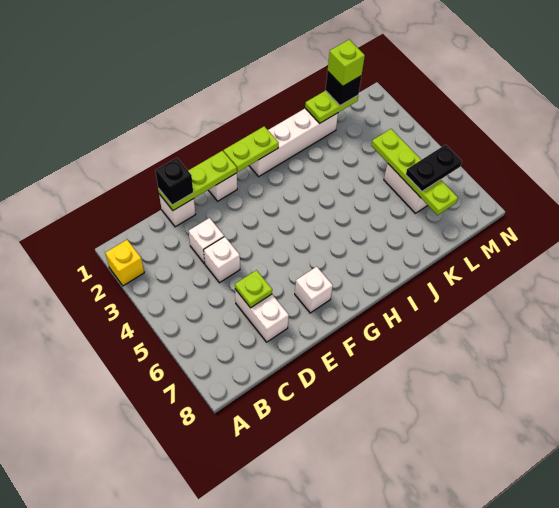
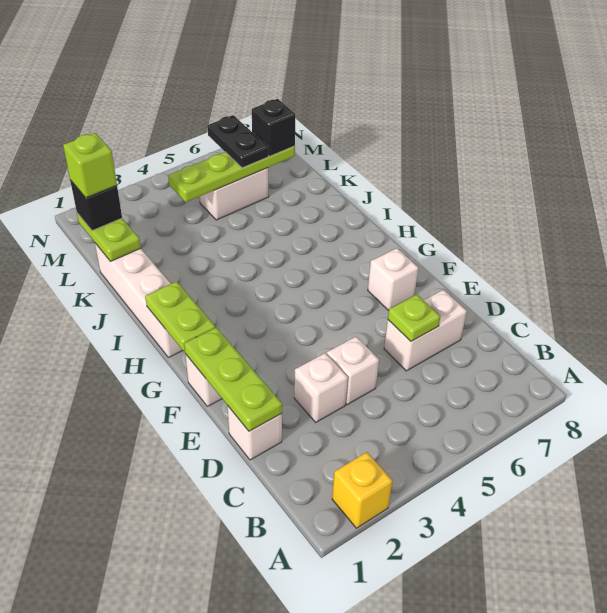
black brick D1 level 3 -> black brick L7 level 3

